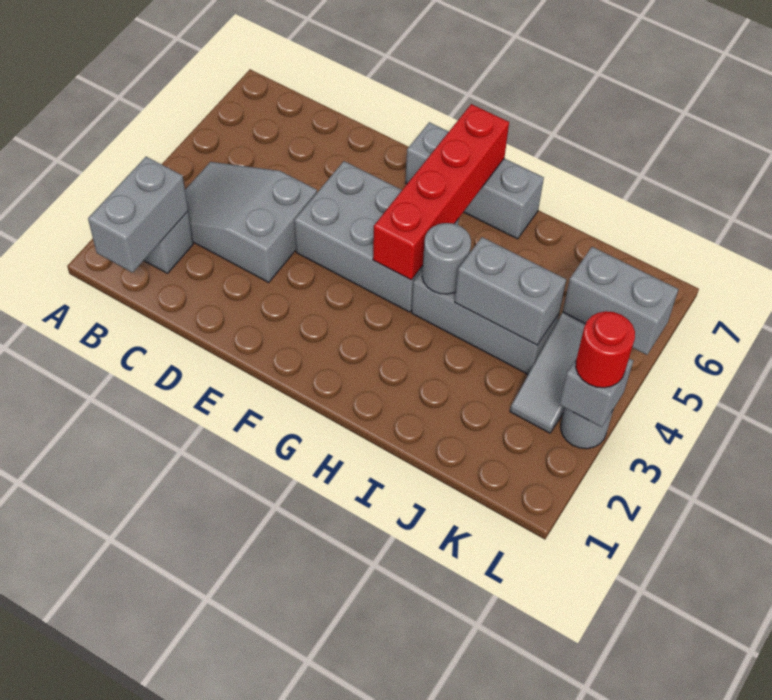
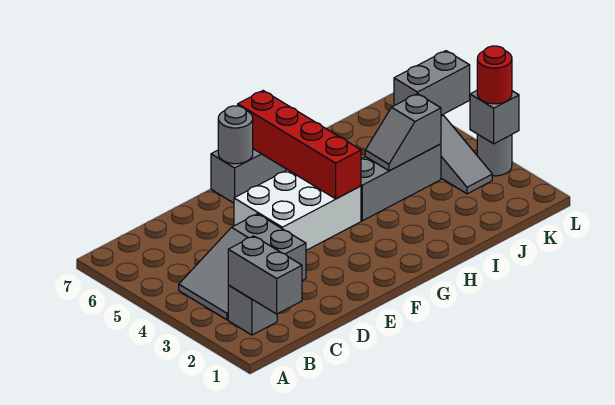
grey brick E4:G5 level 1 -> white brick E4:G5 level 1
grey round brick H4 level 2 -> grey round brick F7 level 2
grey brick I4:J4 level 2 -> grey slope I4:J4 level 2 top J

